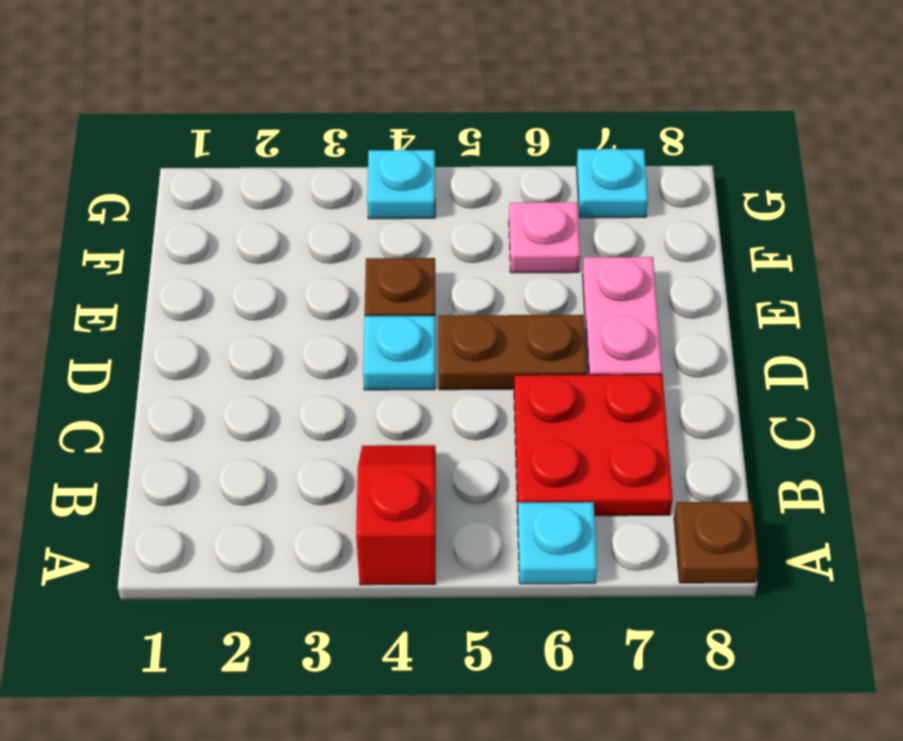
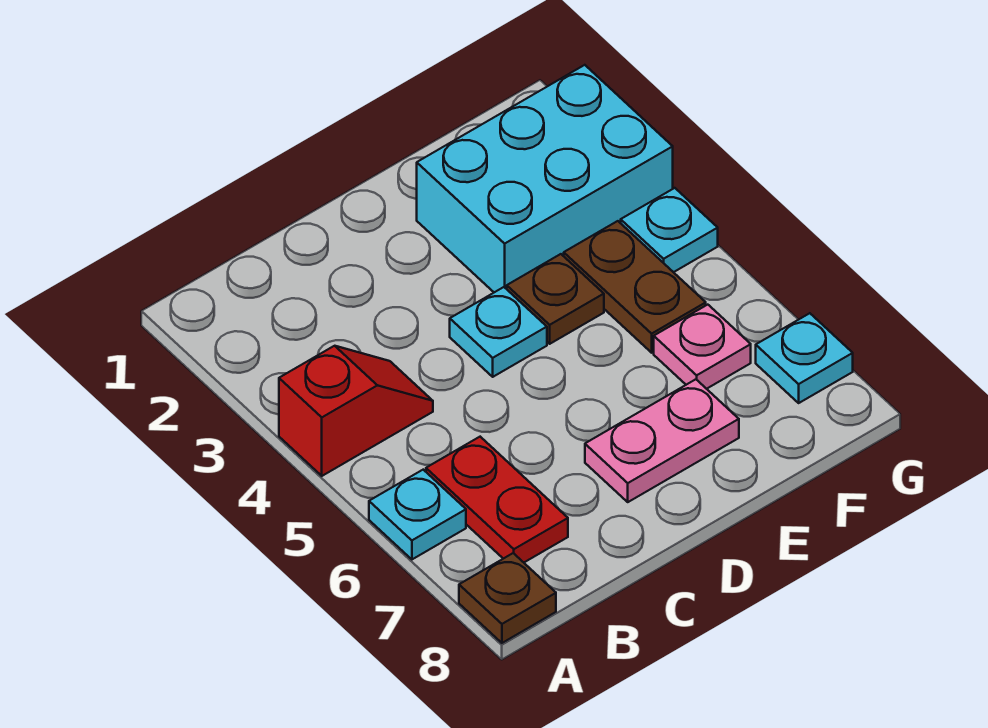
red plate B6:C7 level 1 -> red plate B6:B7 level 1
brown plate D5:D6 level 1 -> brown plate F4:F5 level 1
none -> cyan brick E2:G3 level 1

